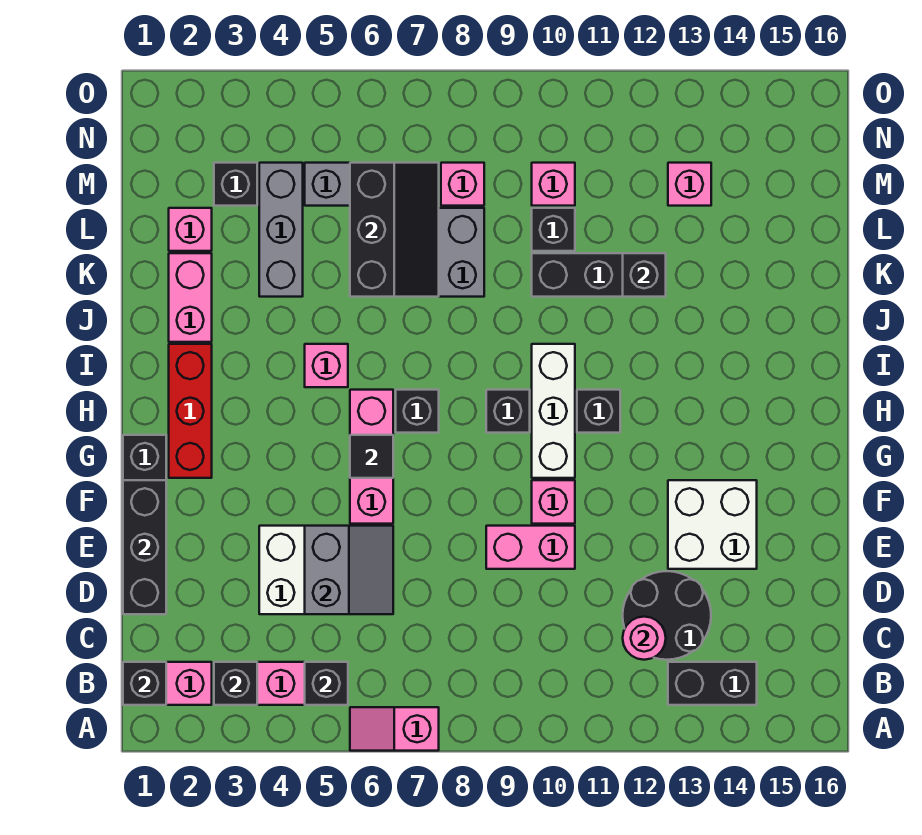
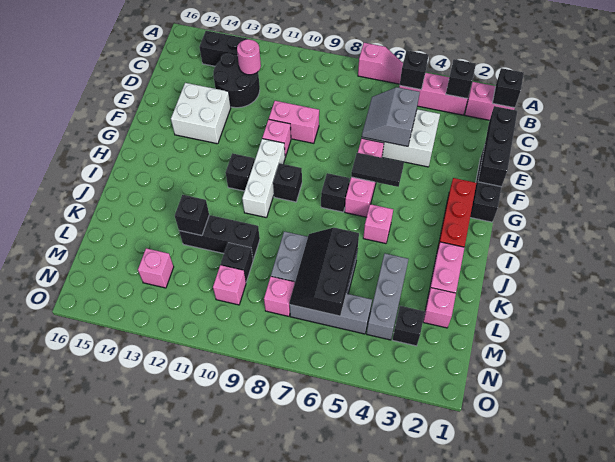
black tile G6 level 2 -> black tile G5:G6 level 2

